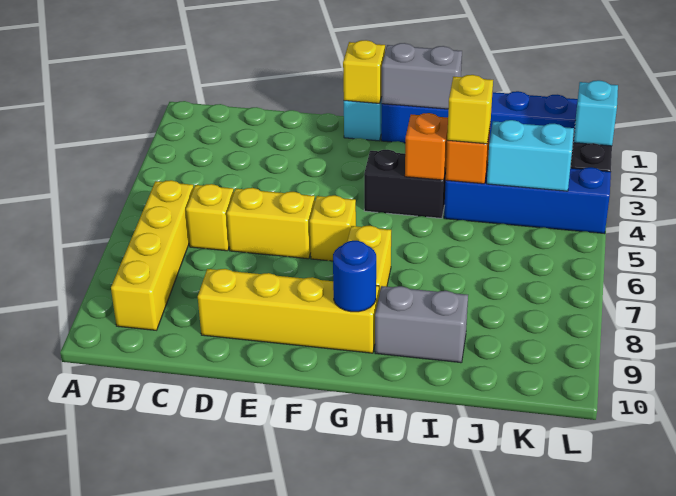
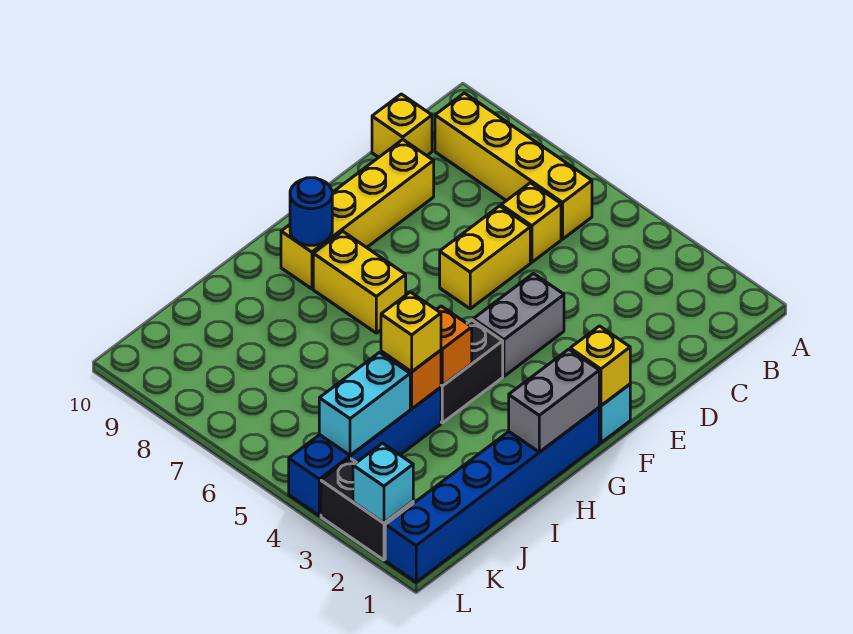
yellow brick F6 level 1 -> yellow brick C10 level 1
grey brick H9:I9 level 1 -> grey brick E4:F4 level 1

